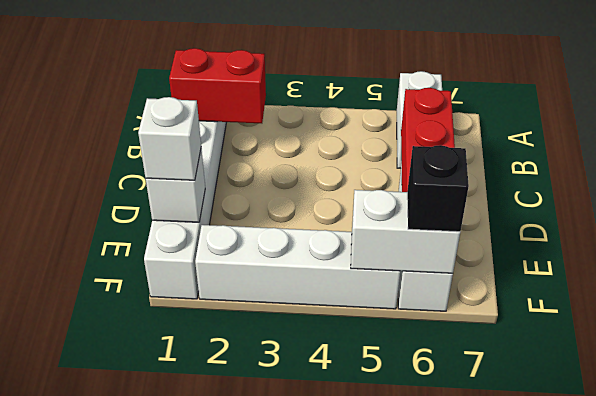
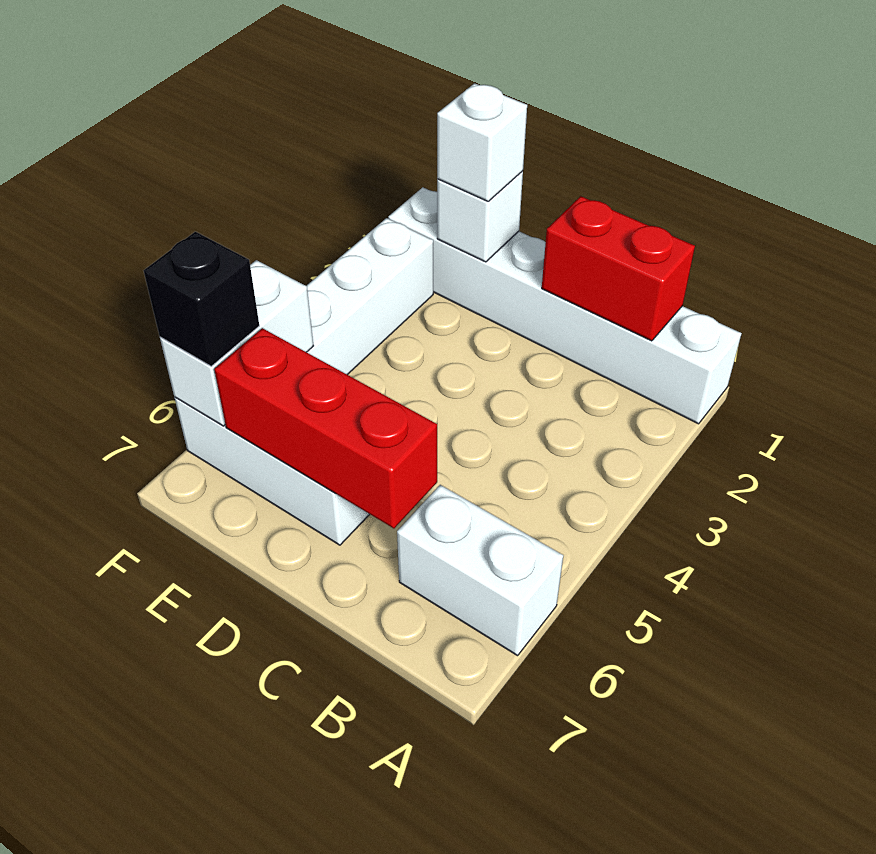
red brick B1:B2 level 2 -> red brick B1:C1 level 2

